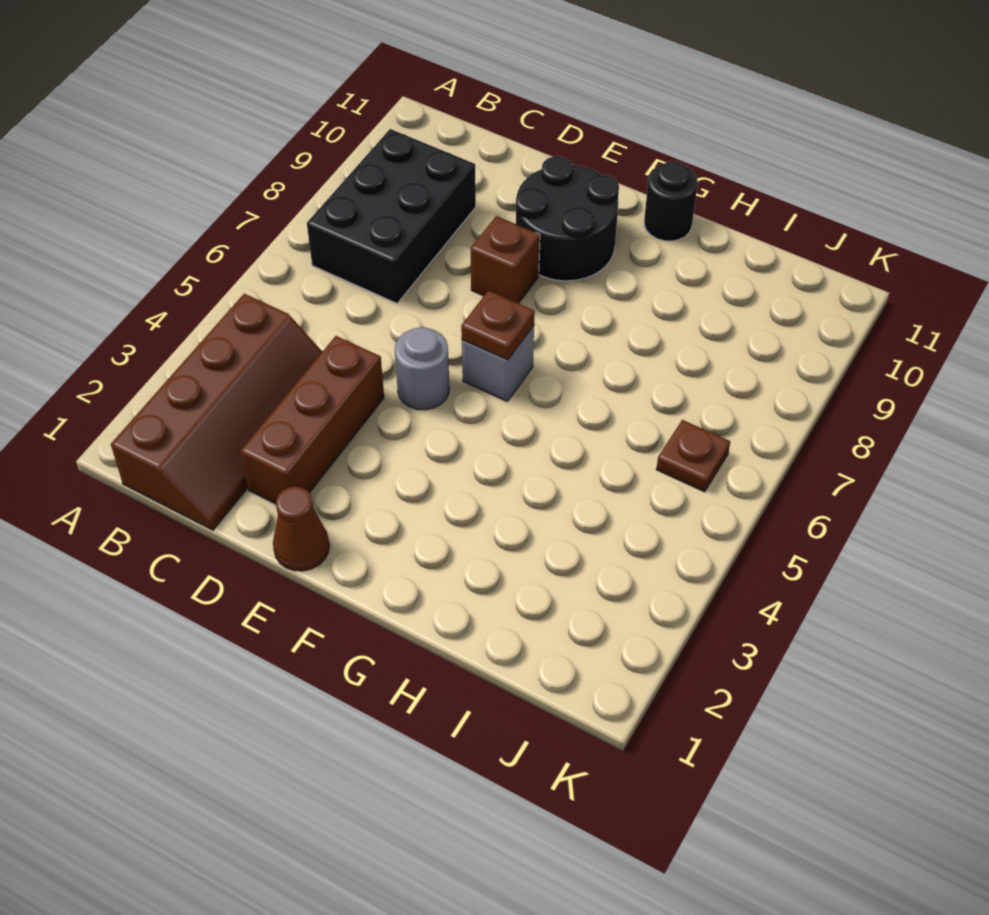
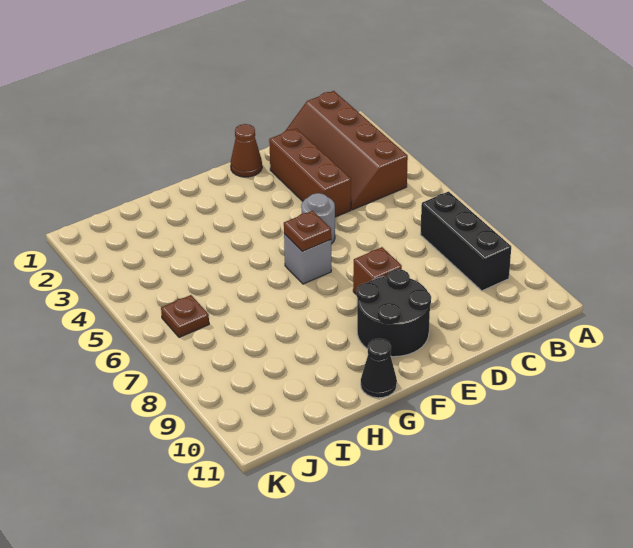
black brick B7:C9 level 1 -> black brick B7:B9 level 1
black round brick G11 level 1 -> black cone G11 level 1

